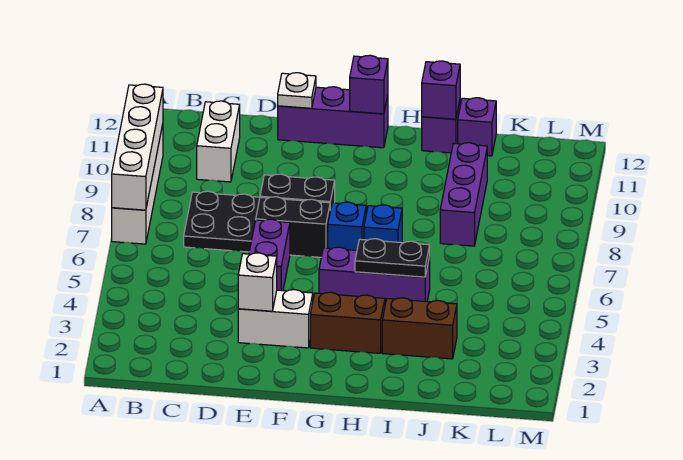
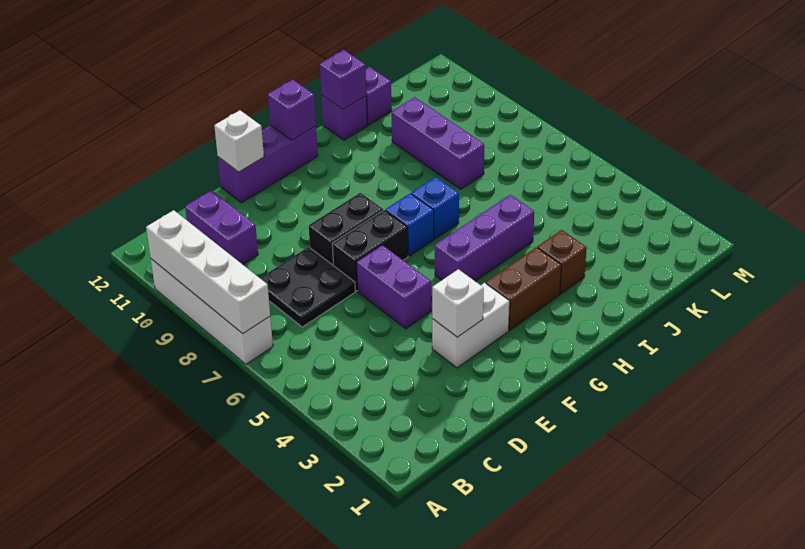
white brick C10:C11 level 1 -> purple brick C10:C11 level 1
white plate E12 level 2 -> white brick E12 level 2
black plate H5:I5 level 2 -> none
brown brick I3:J3 level 1 -> brown brick I3 level 1

